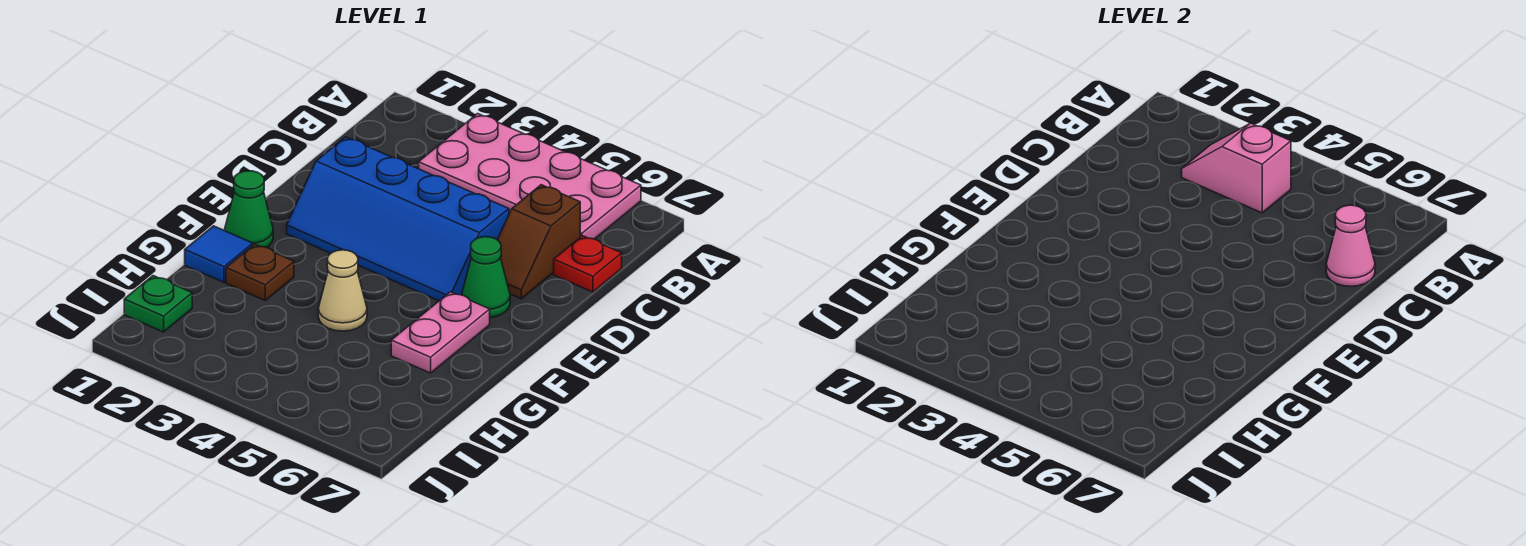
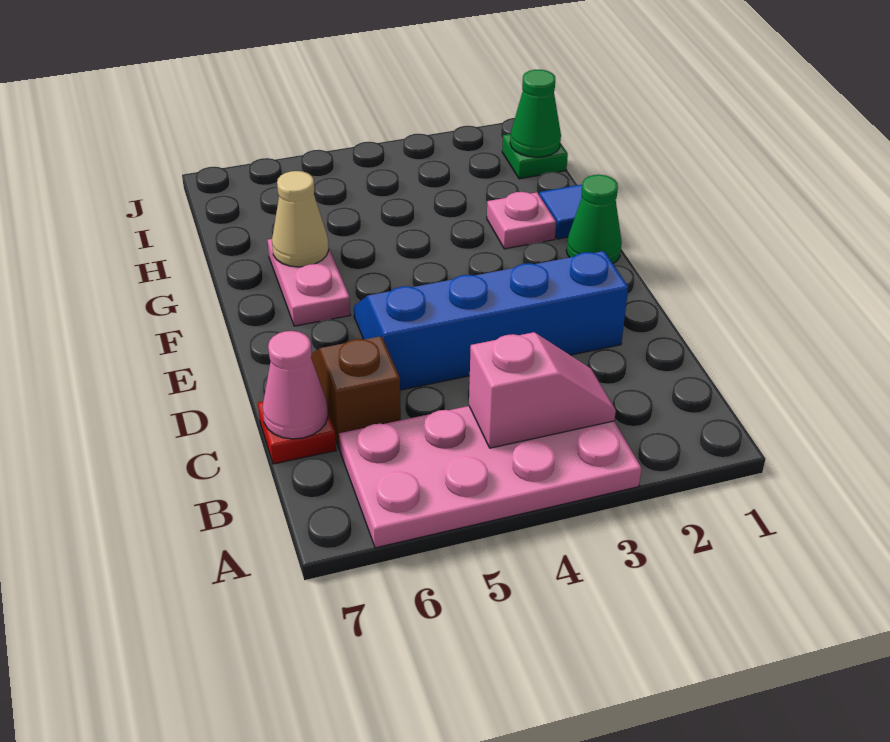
green cone E6 level 1 -> green cone I1 level 2
brown plate G2 level 1 -> pink plate G2 level 1
tan cone G4 level 1 -> tan cone G6 level 2

